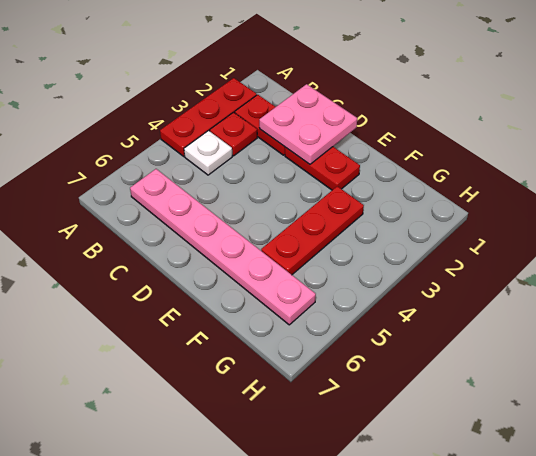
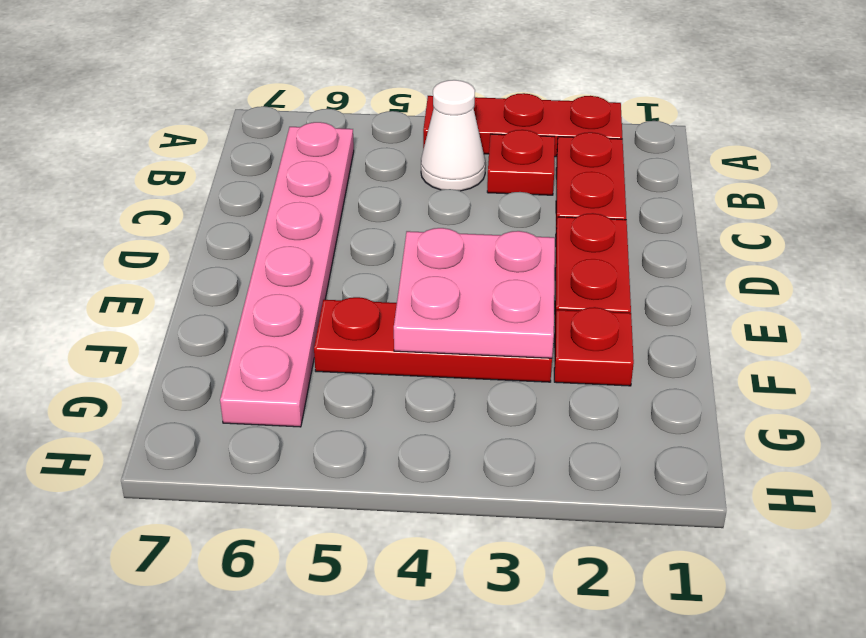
white plate B4 level 1 -> white cone B4 level 1
pink plate C1:D2 level 2 -> pink plate E3:F4 level 2
none -> red plate F2 level 1

